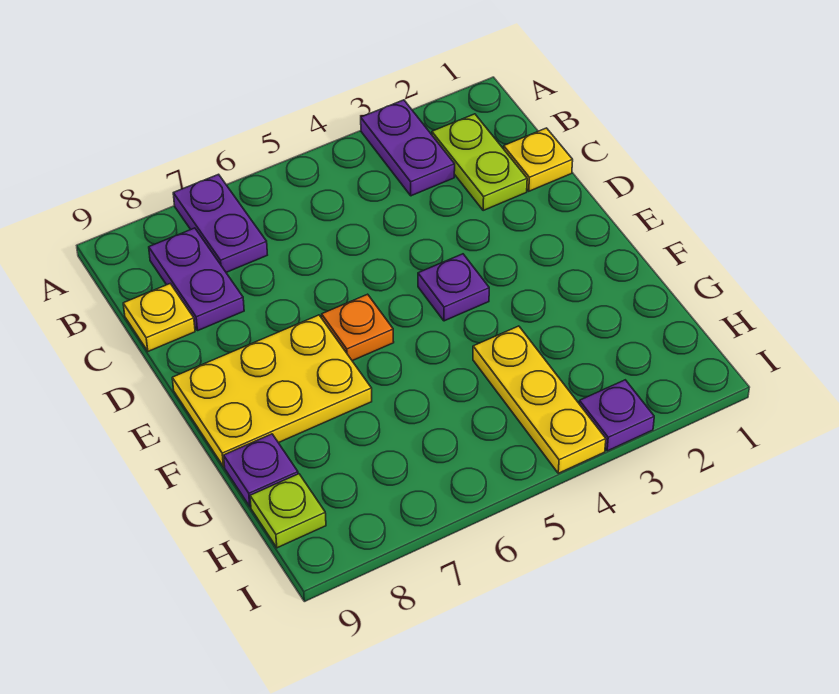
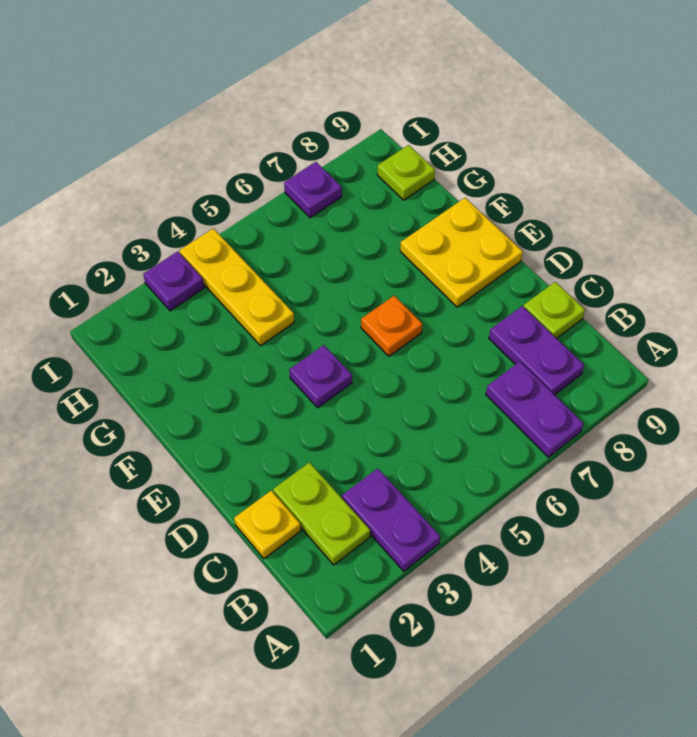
yellow plate C9 level 1 -> lime plate C9 level 1
yellow plate E7:F9 level 1 -> yellow plate E8:F9 level 1
purple plate G9 level 1 -> purple plate I7 level 1

